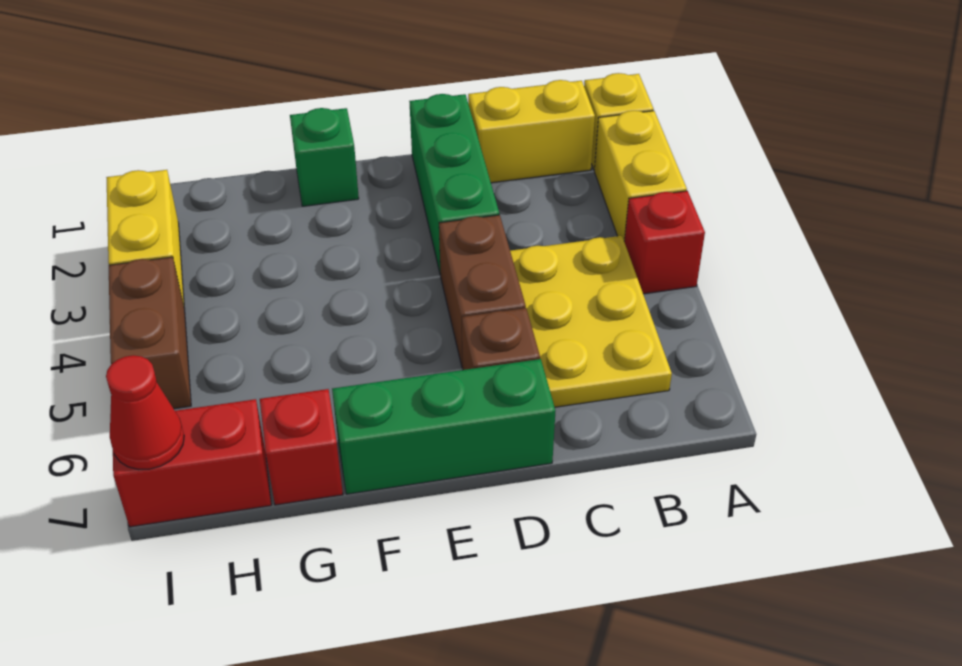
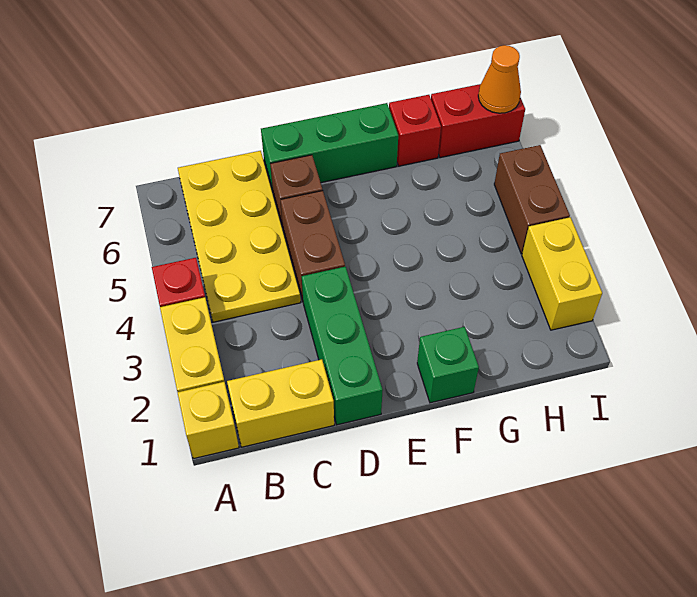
yellow plate B4:C6 level 1 -> yellow plate B4:C7 level 1
red cone I7 level 2 -> orange cone I7 level 2

